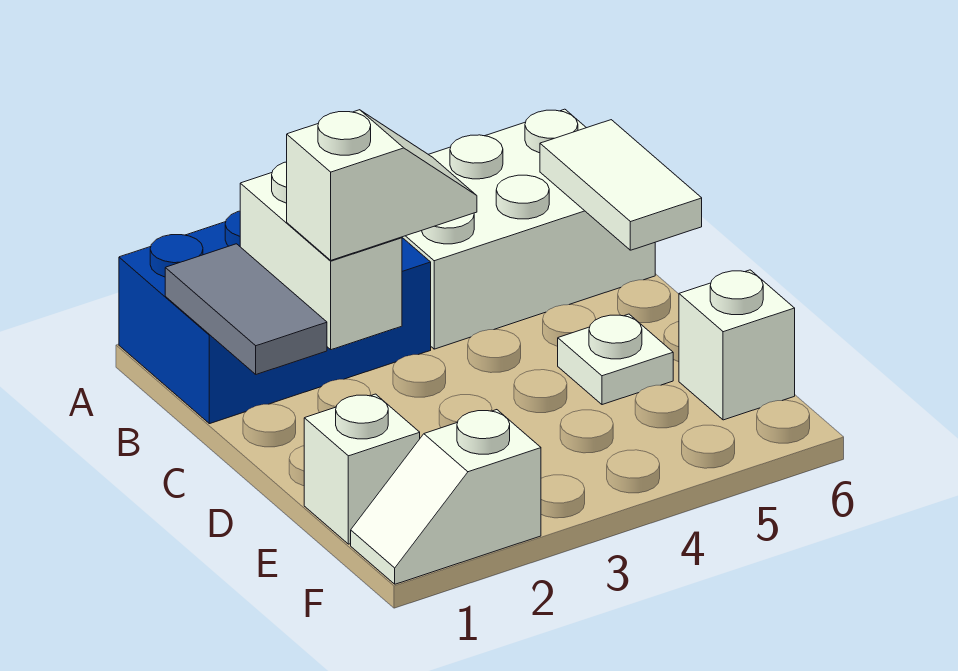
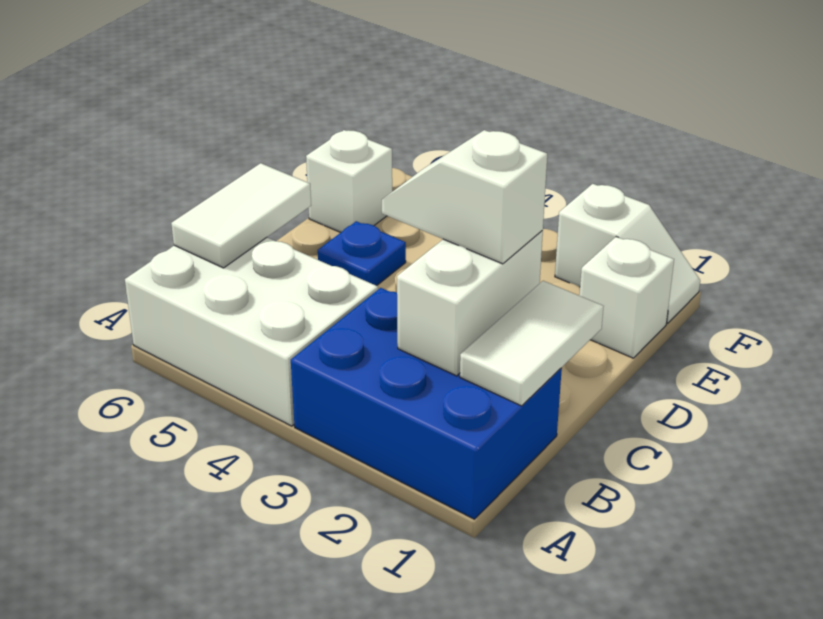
grey tile B1:C1 level 2 -> white tile B1:C1 level 2
white plate D5 level 1 -> blue plate D5 level 1

